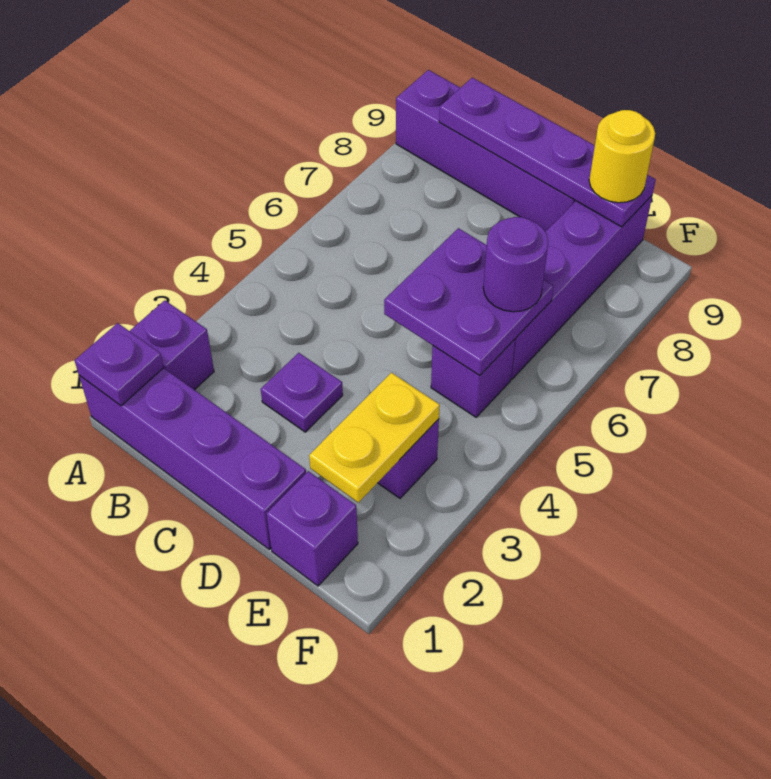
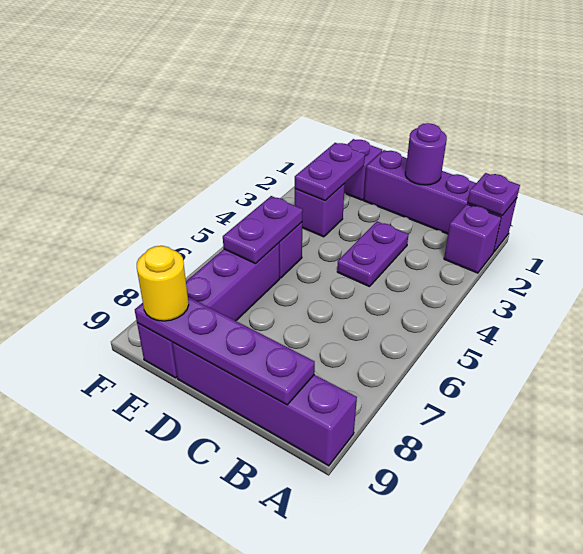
purple plate C3 level 1 -> purple plate C3:C4 level 1
purple plate D5:E6 level 2 -> purple plate E5:E6 level 2
yellow plate E2:E3 level 2 -> purple plate E2:E3 level 2
purple round brick E6 level 3 -> purple round brick C1 level 2

